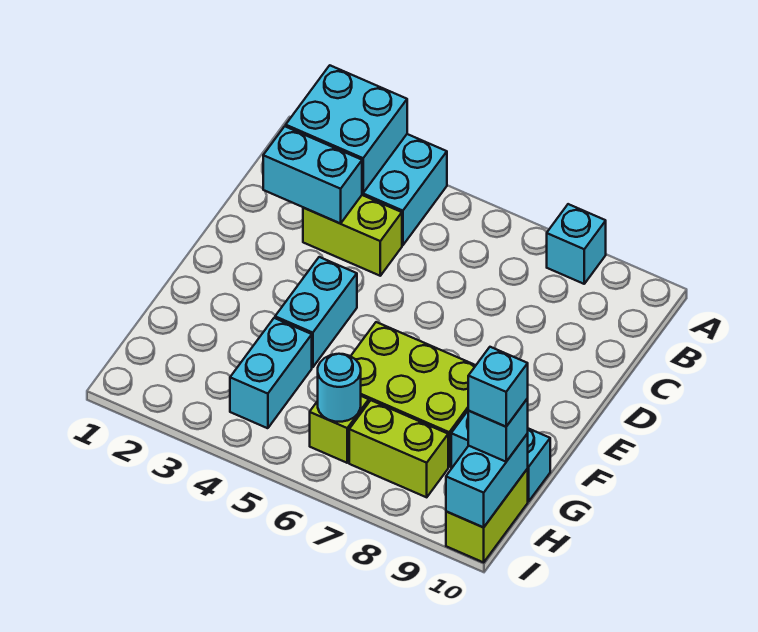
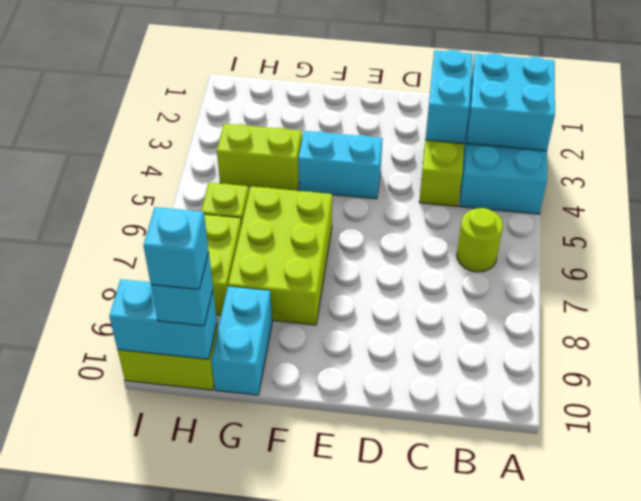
cyan brick A8 level 1 -> none
none -> lime round brick B6 level 1
cyan brick G4:H4 level 1 -> lime brick G4:H4 level 1
cyan round brick H6 level 2 -> none

